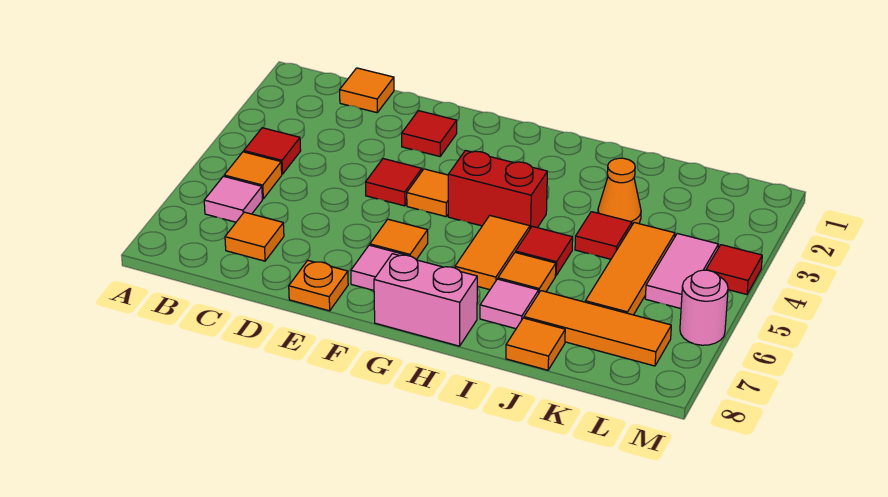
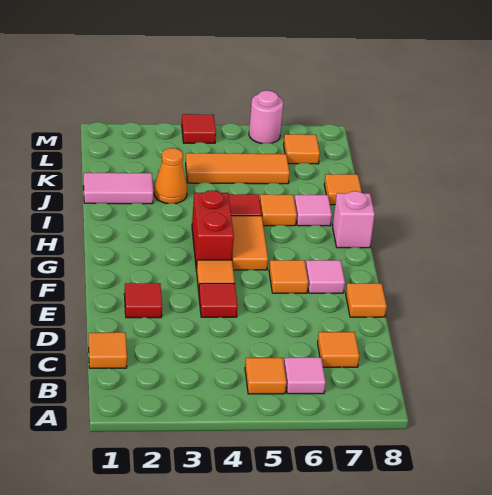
red tile B4 level 1 -> none
orange plate E8 level 1 -> orange tile E8 level 1
pink brick G8:H8 level 1 -> pink brick H8 level 1
orange tile H5:H6 level 1 -> orange tile G5:H5 level 1
red tile J4 level 1 -> none
orange tile J7:L7 level 1 -> orange tile L7 level 1
pink tile L4:L5 level 1 -> pink tile J1:J2 level 1

